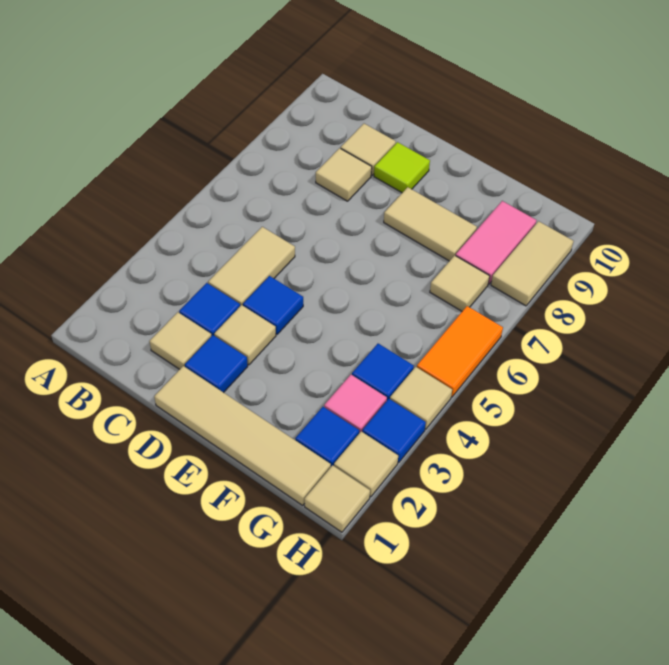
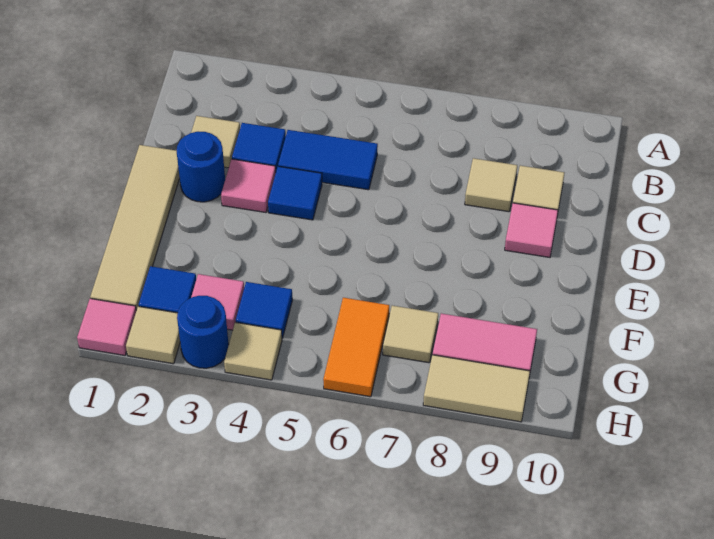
tan tile C4:C5 level 1 -> blue tile C4:C5 level 1
blue tile D2 level 1 -> blue round brick D2 level 1
tan tile D3 level 1 -> pink tile D3 level 1
lime tile D9 level 1 -> pink tile D9 level 1
tan tile E8:F8 level 1 -> none
tan tile H1 level 1 -> pink tile H1 level 1
blue tile H3 level 1 -> blue round brick H3 level 1
orange tile H5:H6 level 1 -> orange tile G6:H6 level 1

